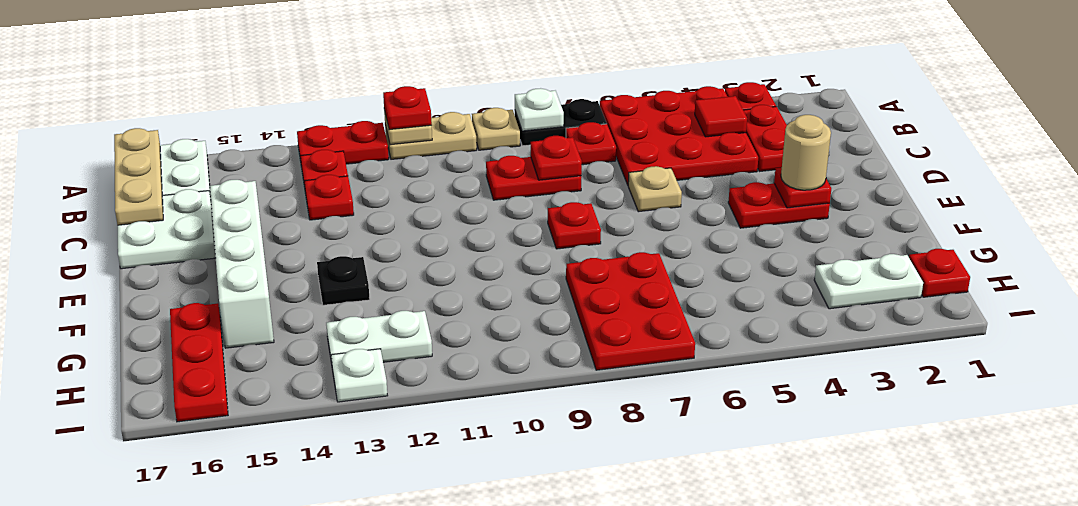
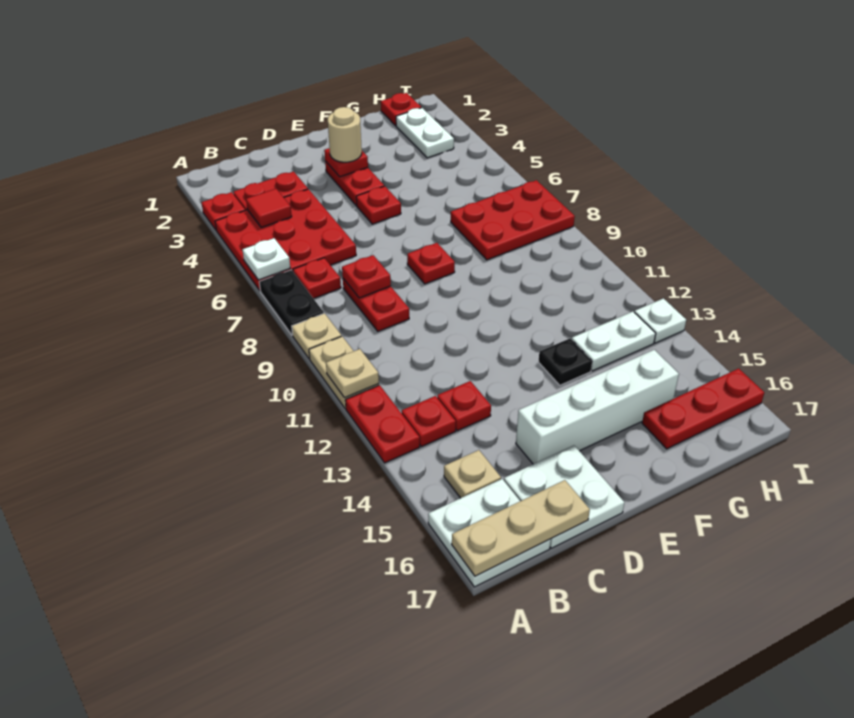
white plate A8 level 2 -> white plate A6 level 2
red plate A11 level 3 -> red plate E5 level 1
tan plate D6 level 1 -> tan plate B15 level 1
white plate H12:H13 level 1 -> white plate G13:H13 level 1

